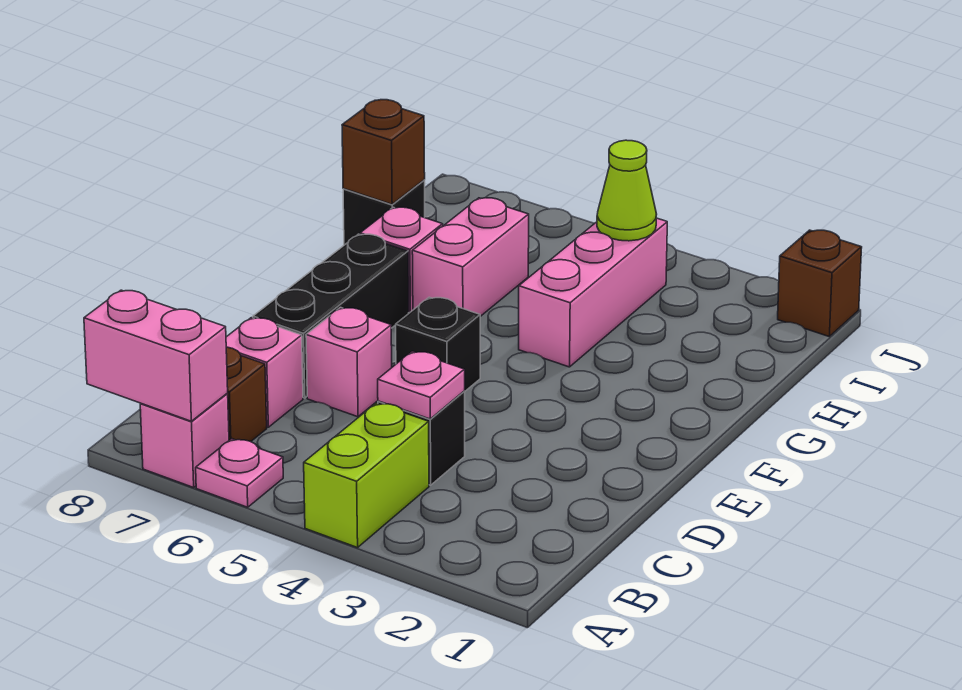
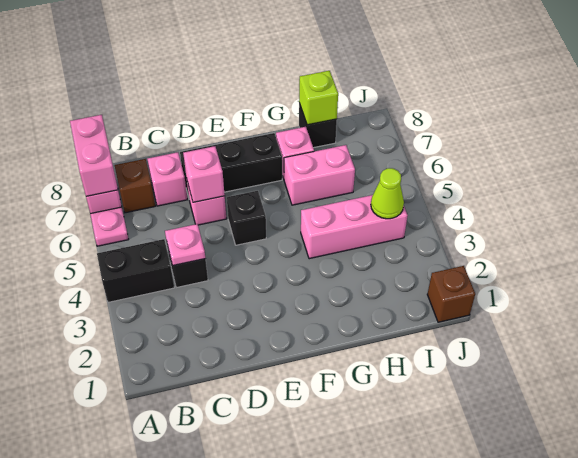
lime brick A4:B4 level 1 -> black brick A4:B4 level 1
none -> pink brick D6 level 2
brown brick H8 level 2 -> lime brick H8 level 2

